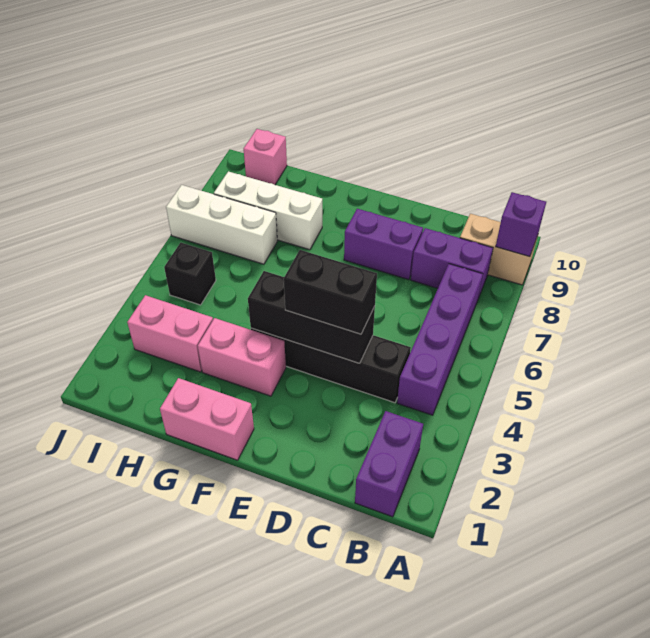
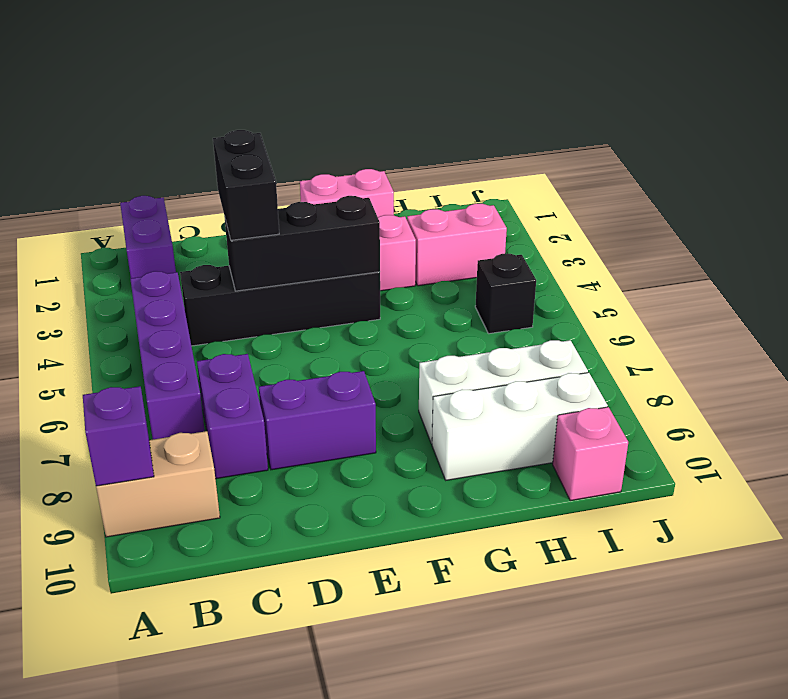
purple brick B8:C8 level 1 -> purple brick C7:C8 level 1
black brick D4:E4 level 3 -> black brick D3:D4 level 3
white brick H7:J7 level 1 -> white brick G9:I9 level 1

